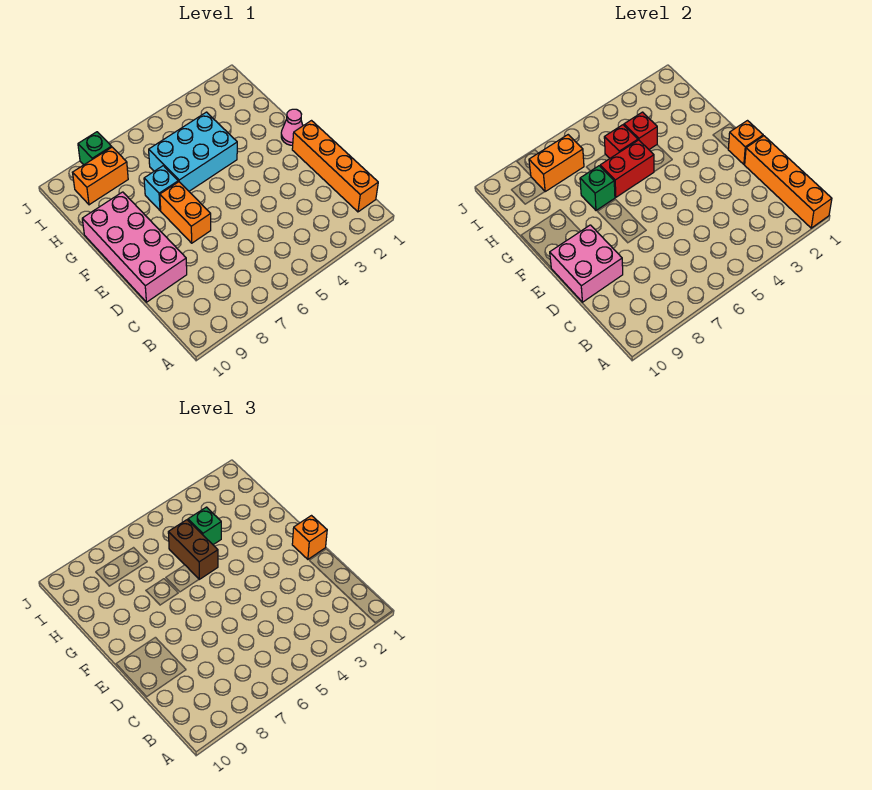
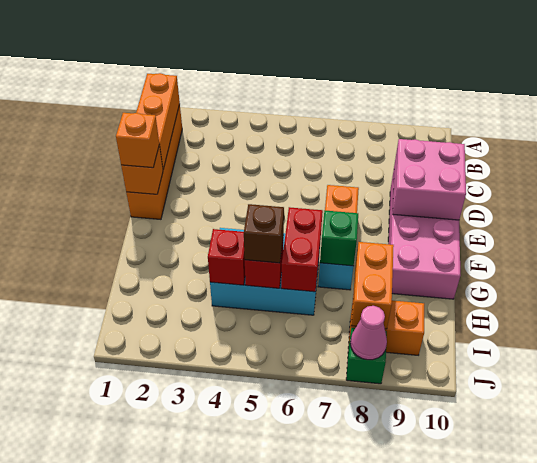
orange brick A1:D1 level 2 -> orange brick B1:D1 level 2
pink cone F1 level 1 -> pink cone J8 level 2
red brick G5:G6 level 2 -> red brick G6:H6 level 2
brown brick G5:H5 level 3 -> brown brick H5 level 3
green brick H4 level 3 -> none
orange brick I7:I8 level 2 -> orange brick H8:I8 level 2

